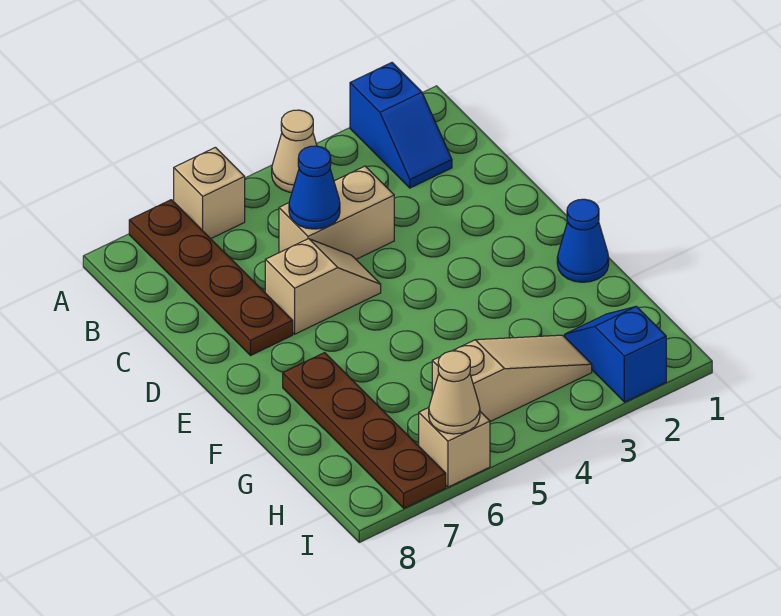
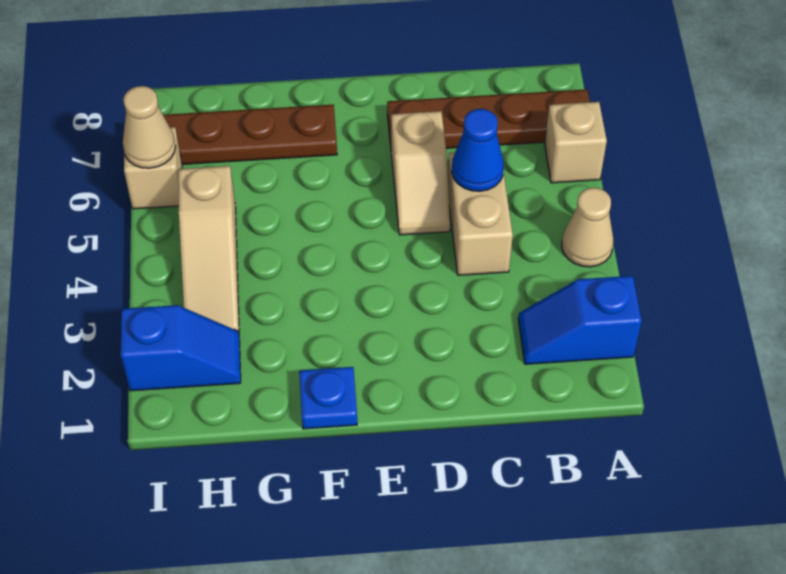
blue cone F1 level 1 -> blue plate F1 level 1

